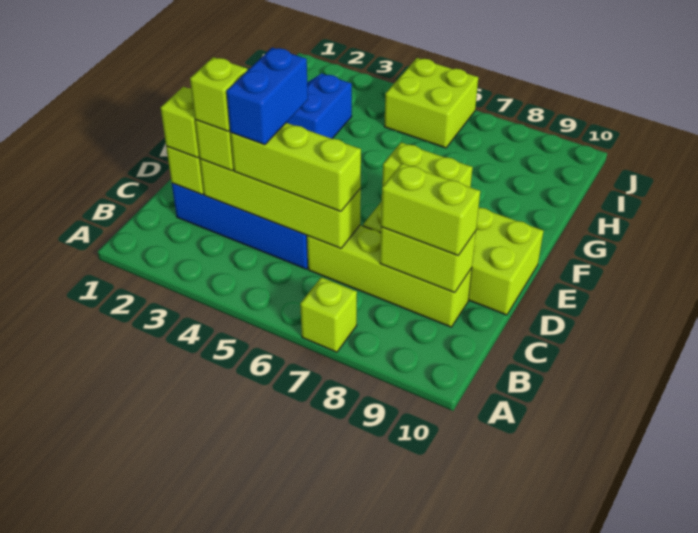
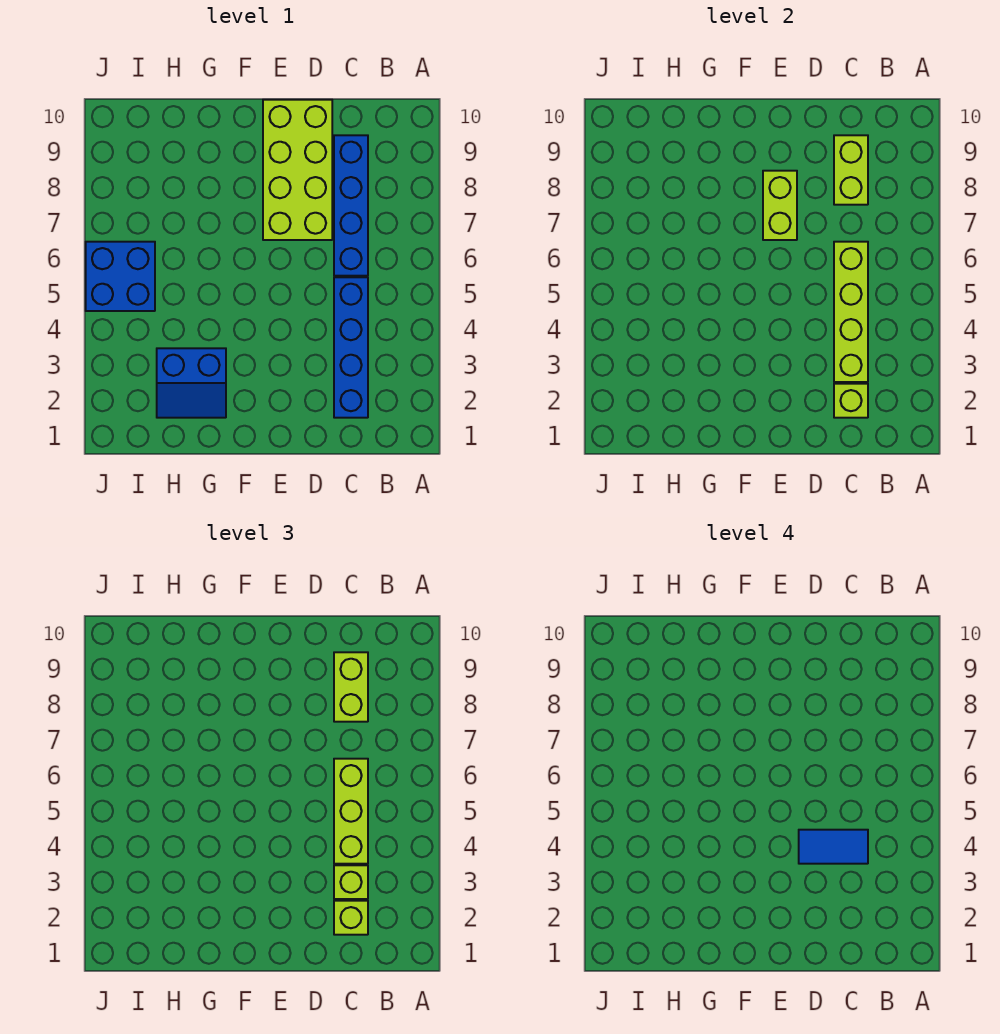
lime brick A7 level 1 -> none
lime brick C3 level 4 -> none
blue brick C4:D4 level 4 -> blue tile C4:D4 level 4
lime brick C6:C9 level 1 -> blue brick C6:C9 level 1
lime brick I5:J6 level 1 -> blue brick I5:J6 level 1

